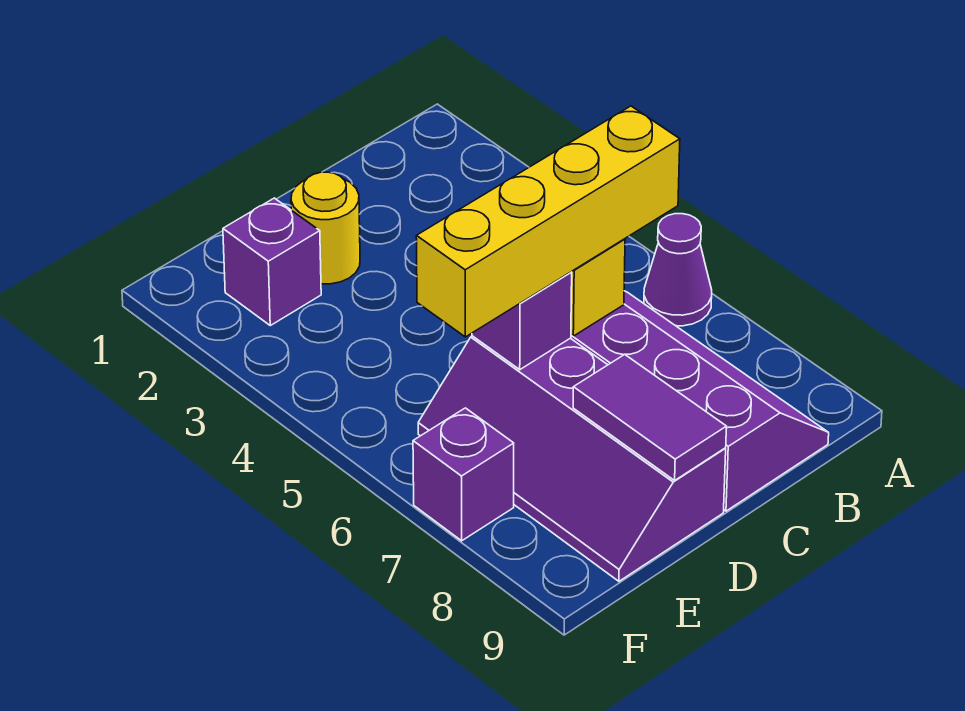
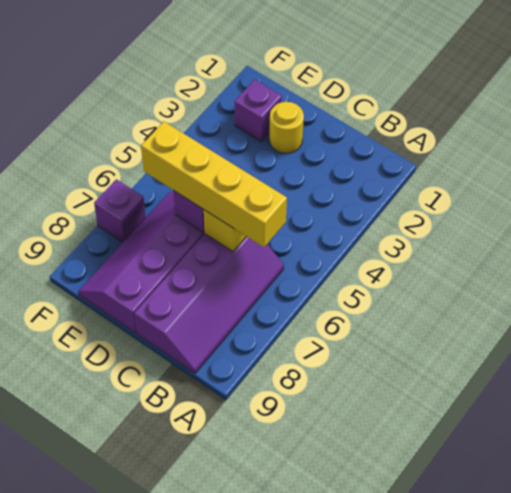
purple cone A6 level 1 -> none
purple tile D8:D9 level 2 -> none

